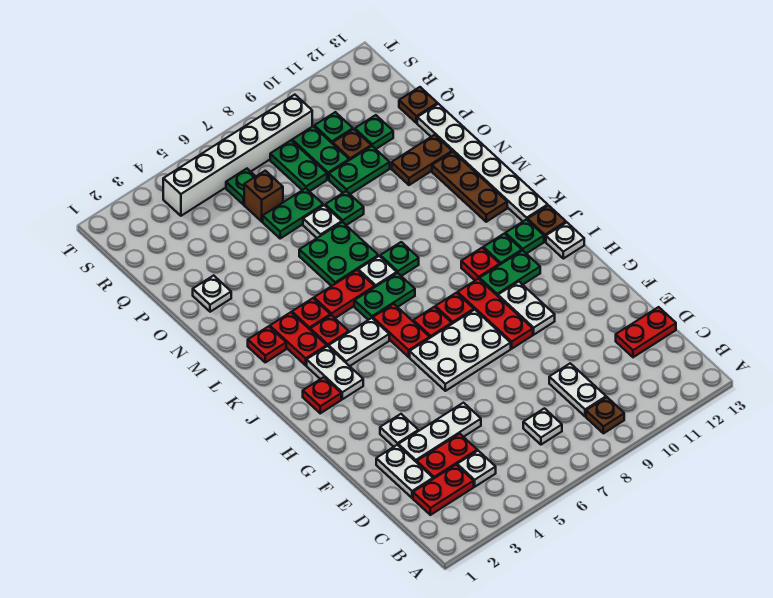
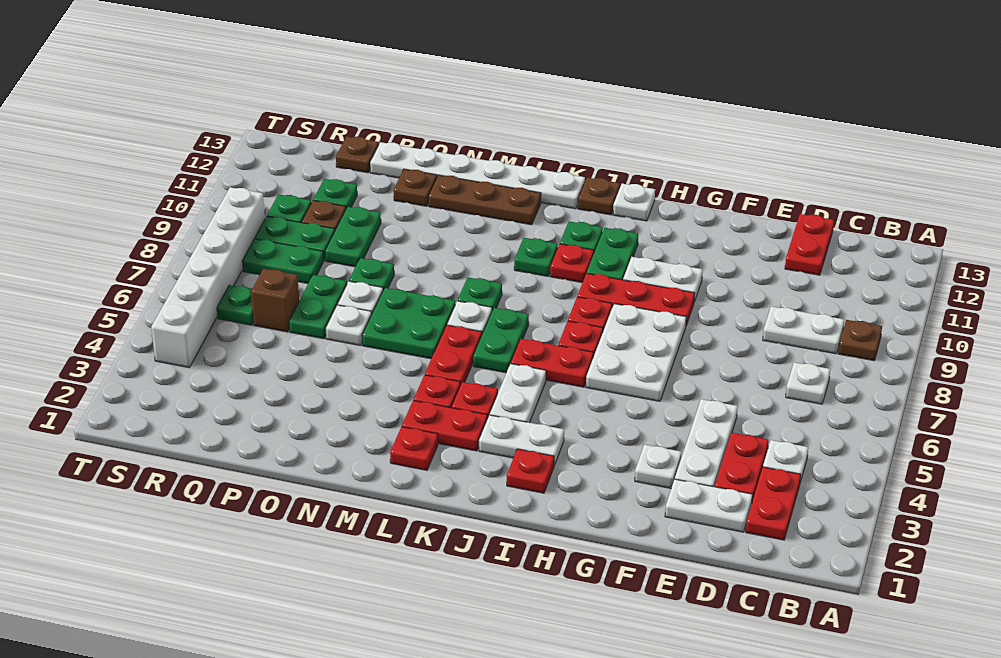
green plate J12 level 1 -> green plate K10 level 1
white plate O2 level 1 -> white plate O6 level 1
brown plate O11:O12 level 1 -> brown plate O12 level 1

